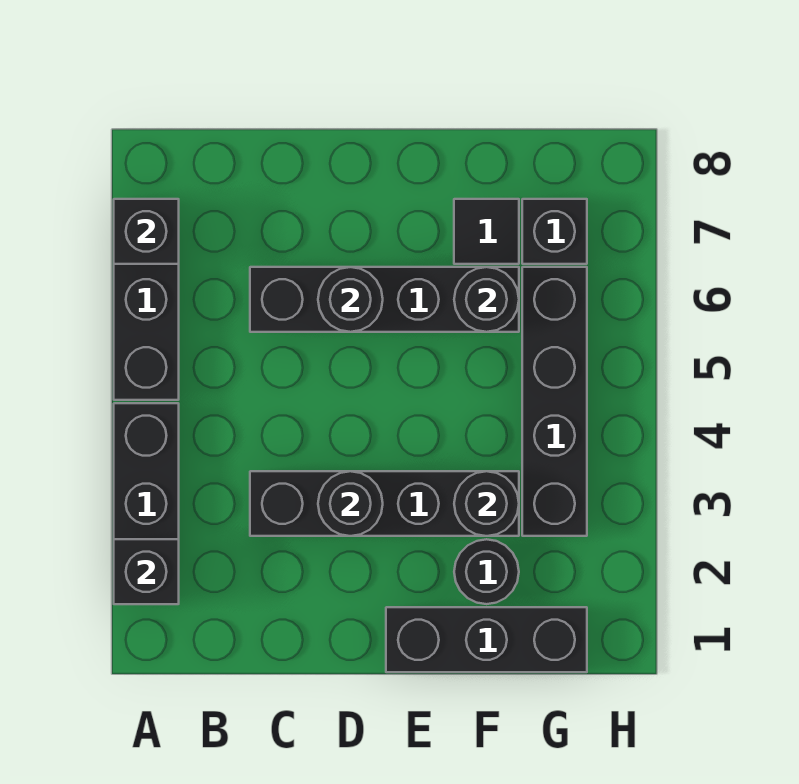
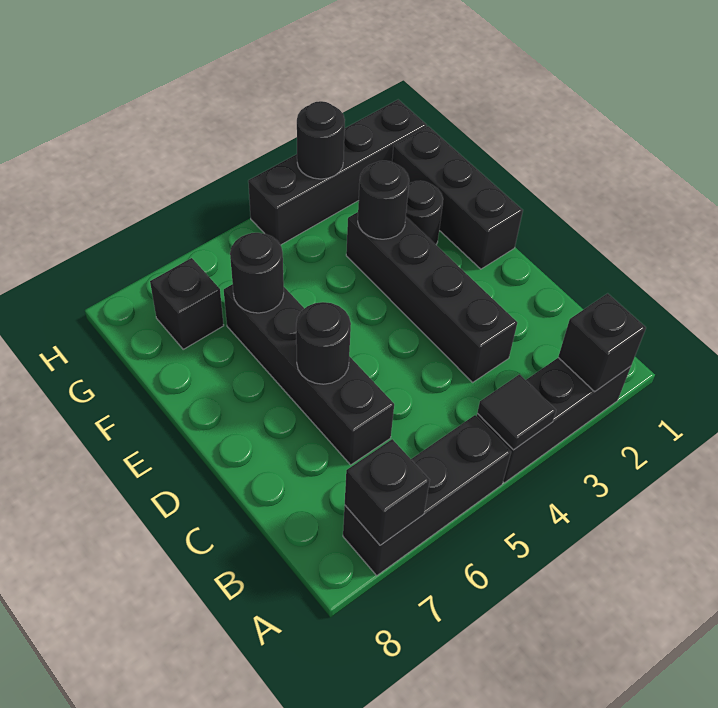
black round brick D3 level 2 -> black round brick H3 level 2
black tile F7 level 1 -> black tile A4 level 2
black brick G3:G6 level 1 -> black brick H1:H4 level 1

